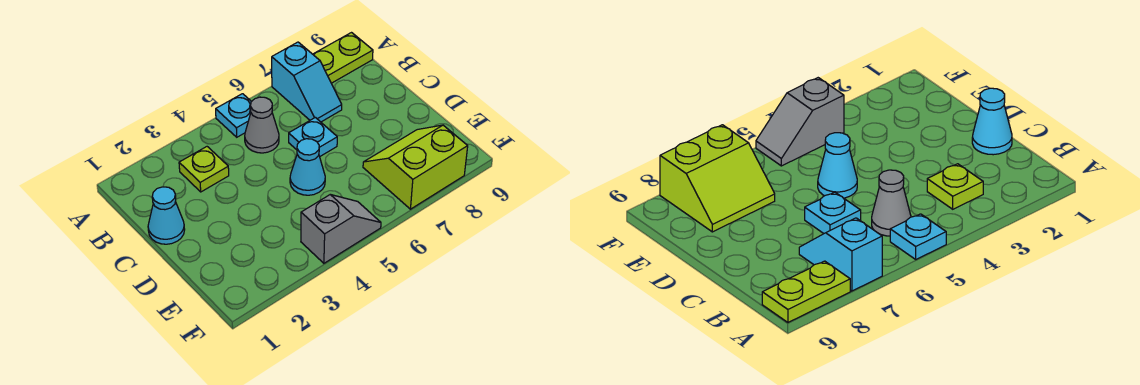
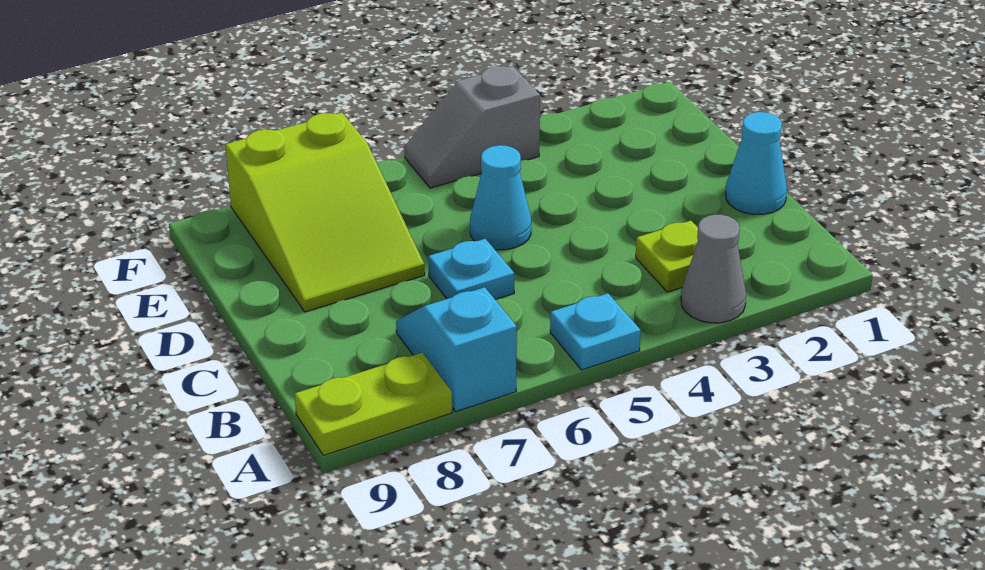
grey cone B5 level 1 -> grey cone A3 level 1
lime slope E7:F8 level 1 top F -> lime slope D7:F8 level 1 top F

